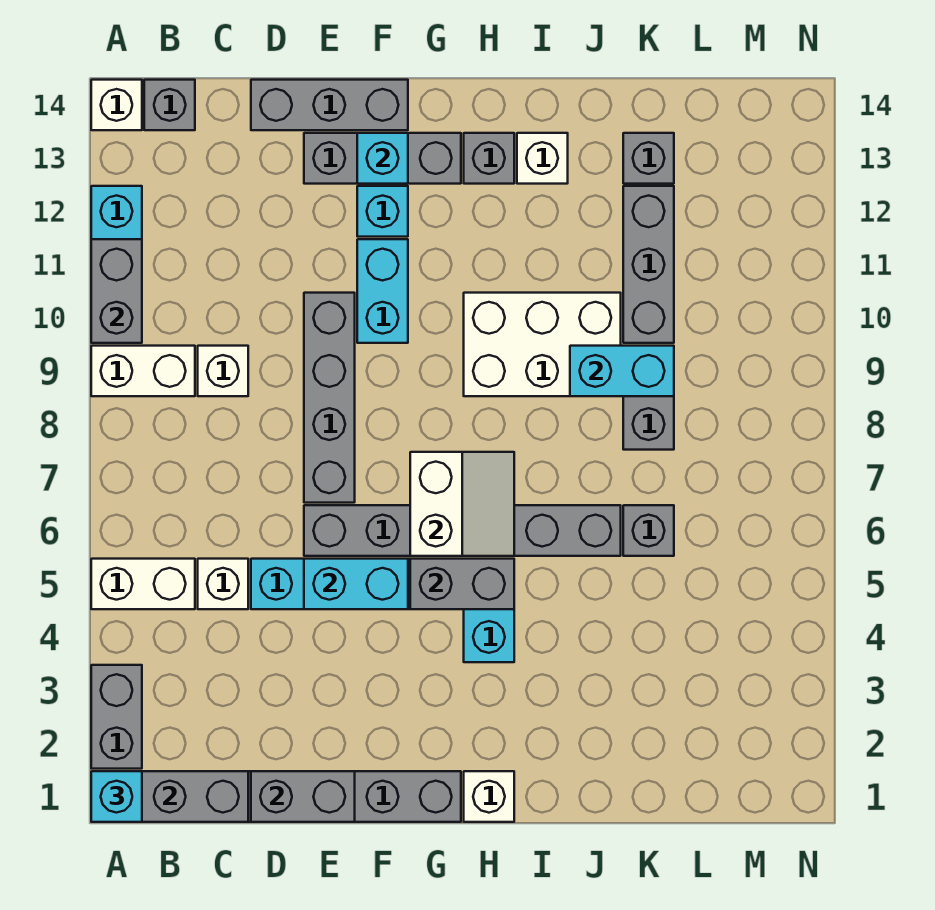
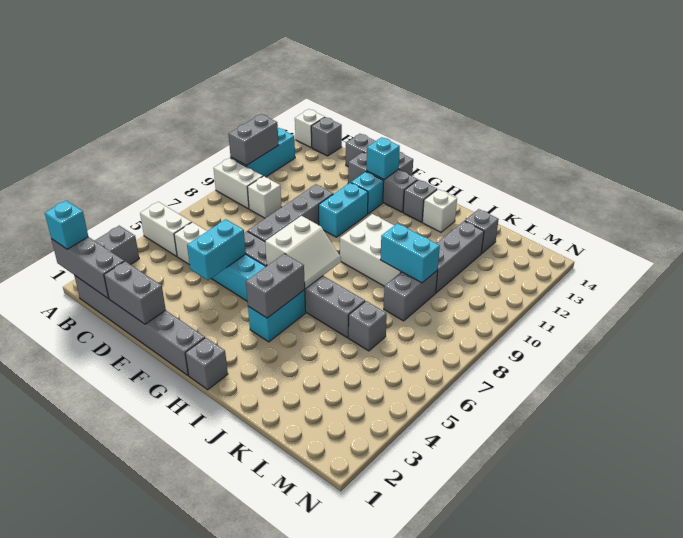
cyan brick E5:F5 level 2 -> cyan brick E4:E5 level 2
grey brick G5:H5 level 2 -> grey brick H4:H5 level 2
white brick H1 level 1 -> grey brick H1 level 1

